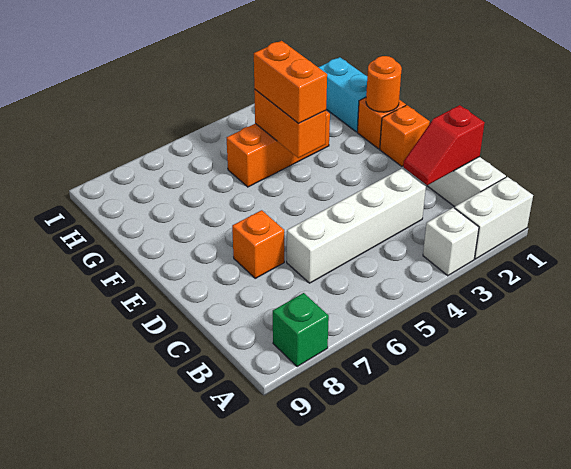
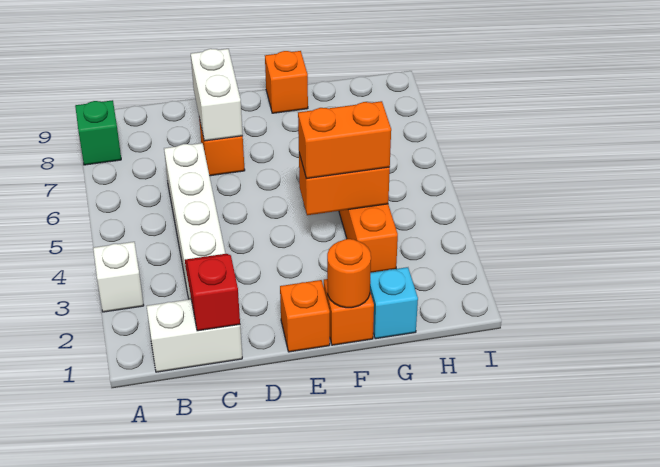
white brick A1:A2 level 1 -> white brick D7:D8 level 2
none -> orange brick F9 level 1
cyan brick G1:H1 level 1 -> cyan brick G1 level 1

